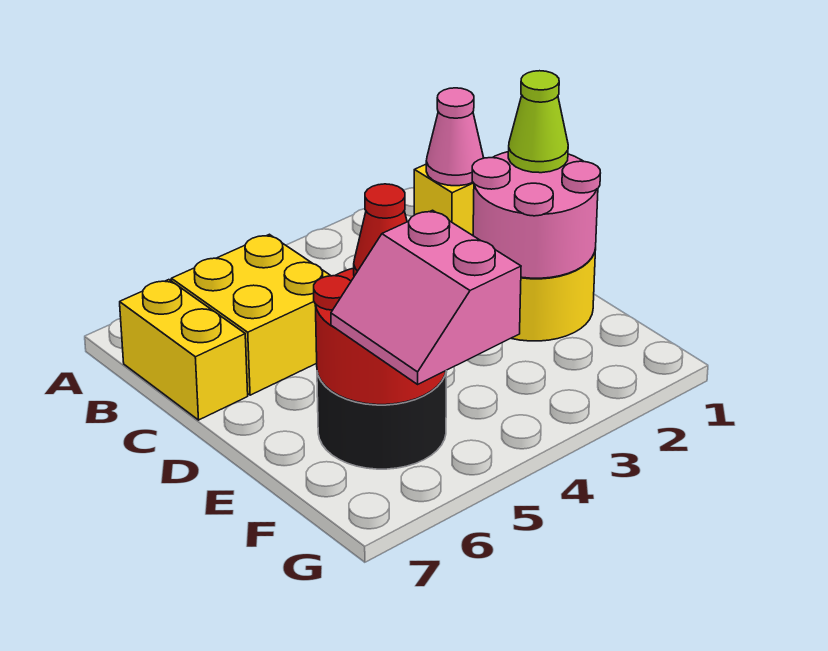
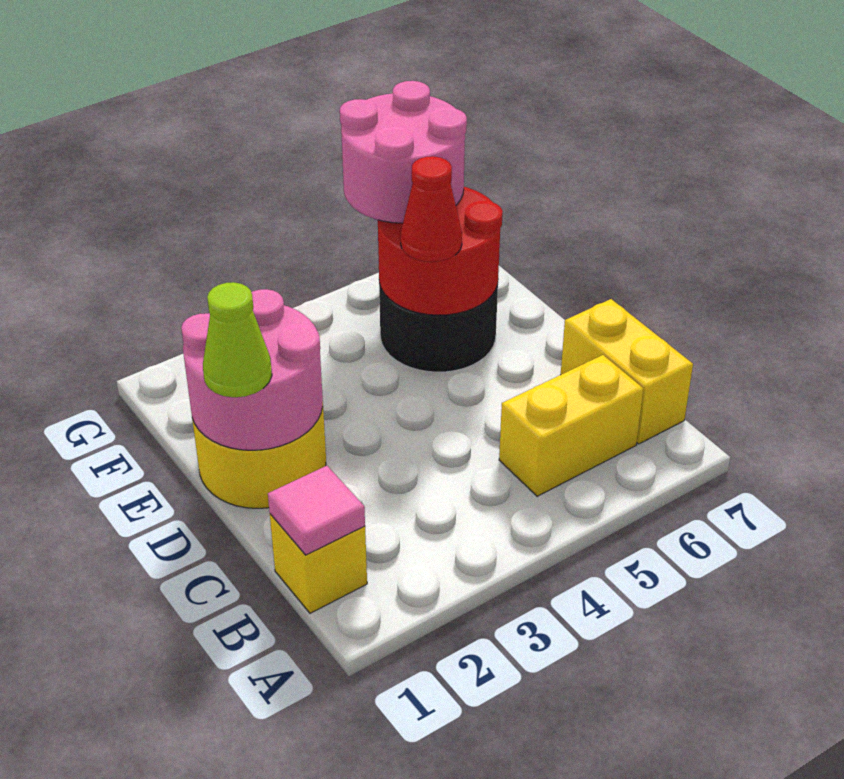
pink cone B1 level 2 -> pink tile B1 level 2
yellow brick B5:C6 level 1 -> yellow brick B5:B6 level 1
pink slope F5:G6 level 3 top 5 -> pink round brick F5:G6 level 3

